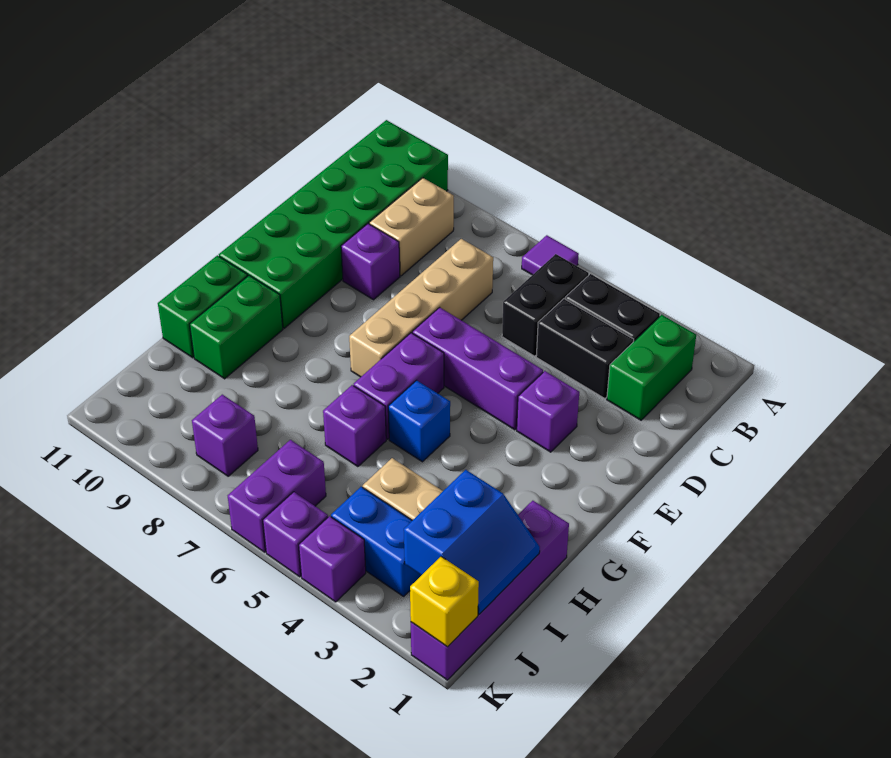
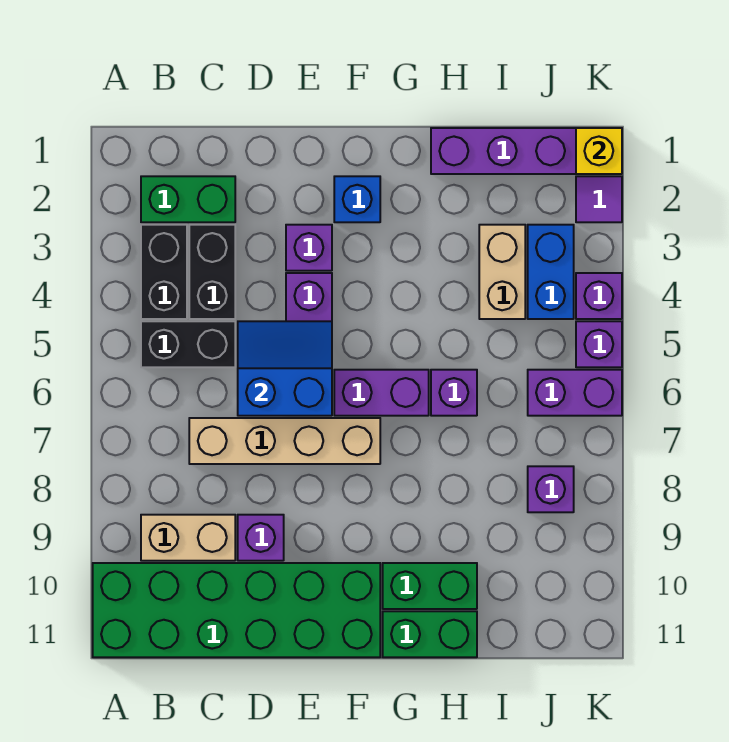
purple tile A6 level 1 -> purple tile K2 level 1
blue brick G5 level 1 -> blue brick F2 level 1
blue slope I1:J2 level 2 top 2 -> blue slope D5:E6 level 2 top 6

